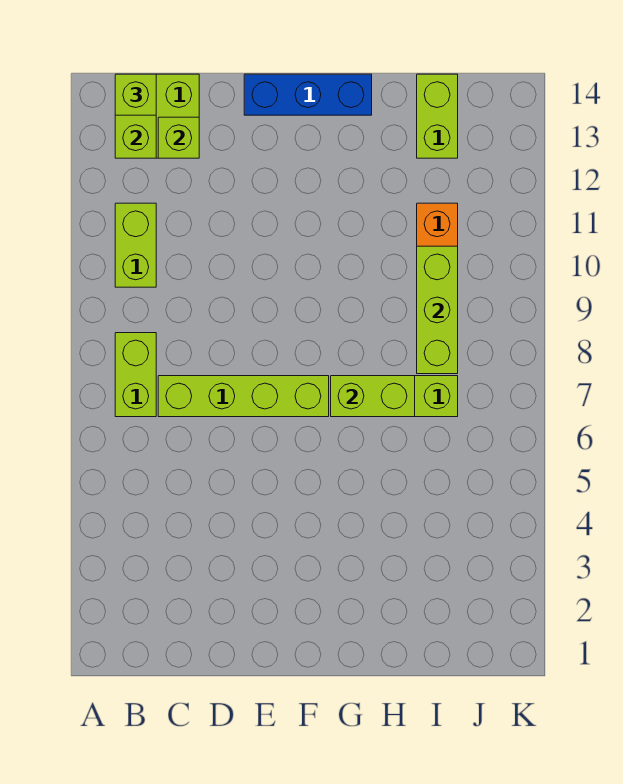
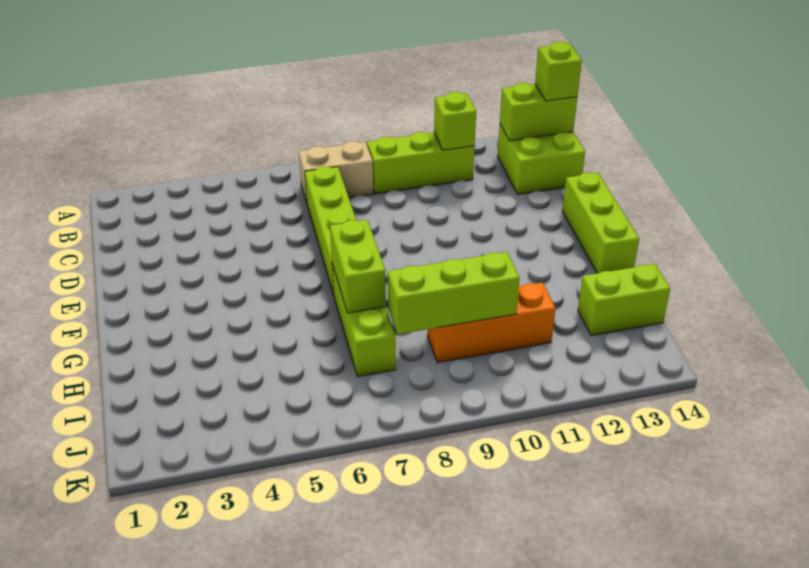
lime brick B7:B8 level 1 -> tan brick B7:B8 level 1
lime brick B10:B11 level 1 -> lime brick B9:B11 level 1
lime brick C13 level 2 -> lime brick B11 level 2
blue brick E14:G14 level 1 -> lime brick E14:G14 level 1

